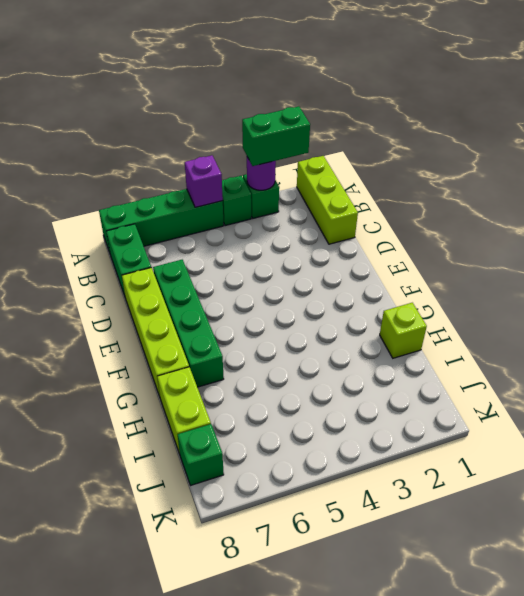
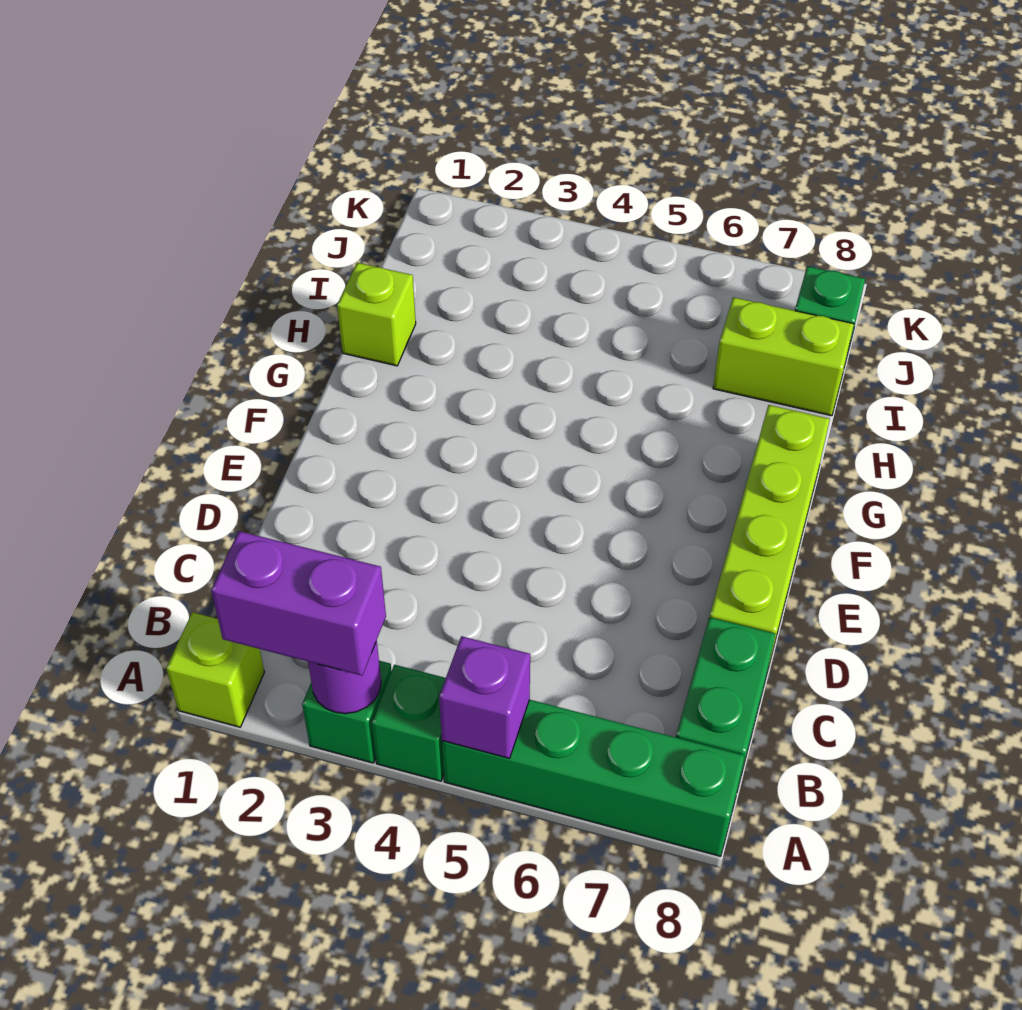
lime brick A1:C1 level 1 -> lime brick A1 level 1
green brick A2:A3 level 3 -> purple brick A2:A3 level 3
green brick D7:G7 level 1 -> none
lime brick H8:I8 level 1 -> lime brick I7:I8 level 1

